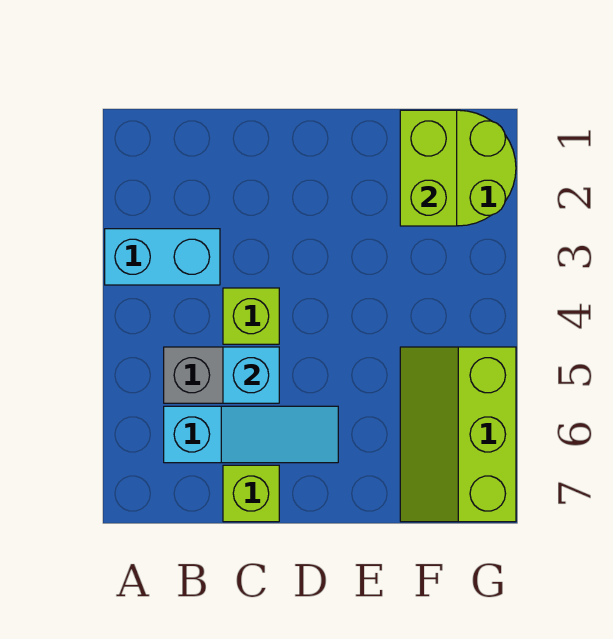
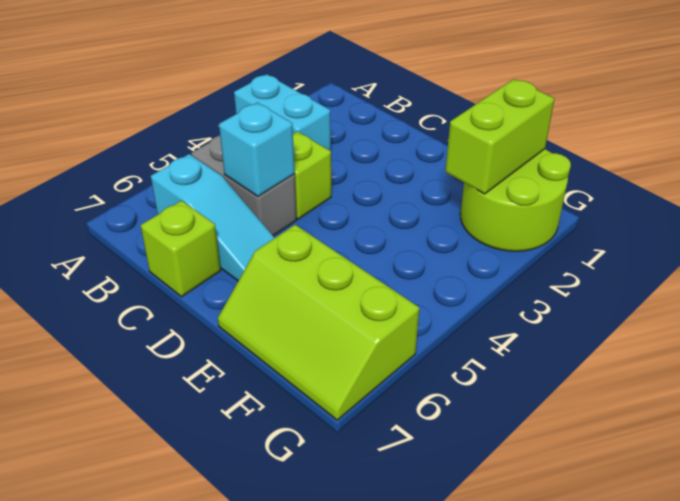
lime slope F5:G7 level 1 top G -> lime slope E6:G7 level 1 top 6

